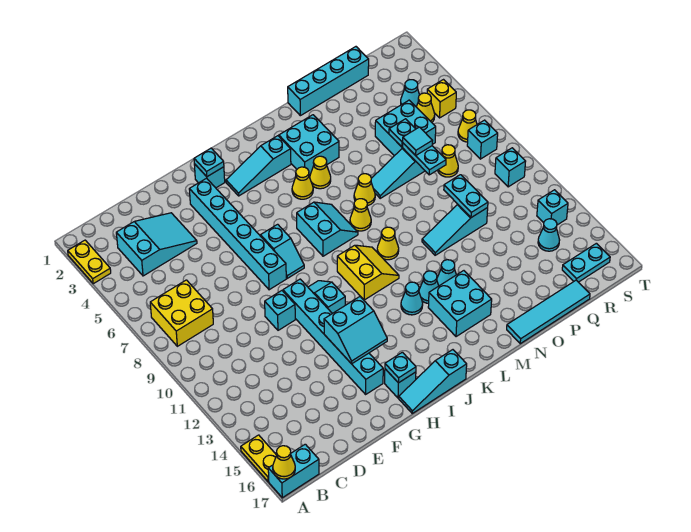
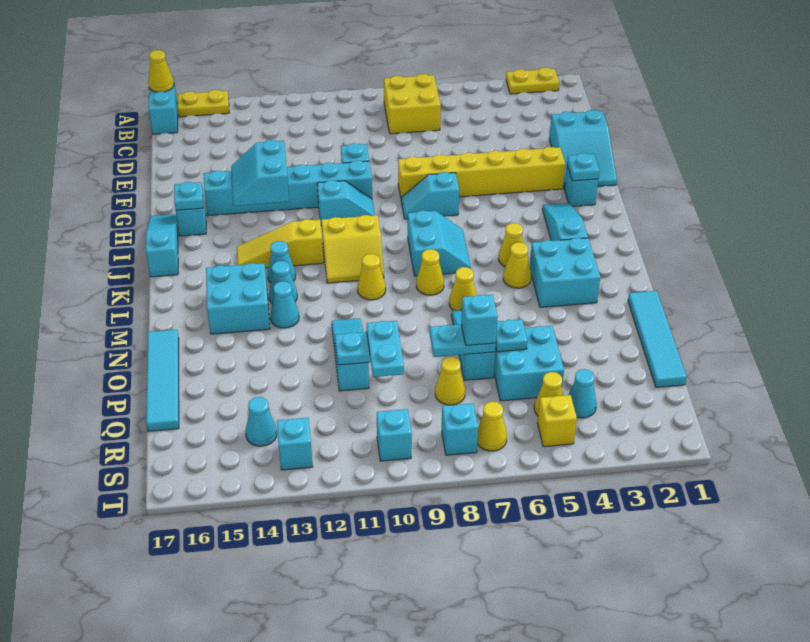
cyan slope C3:E4 level 1 top C -> cyan slope E1:G2 level 1 top E
cyan brick G3:G8 level 1 -> yellow brick G3:G8 level 1
cyan slope J7:K8 level 1 top J -> cyan slope J7:K8 level 1 top 8
none -> yellow slope J12:J14 level 1 top 12
cyan brick N1:Q1 level 1 -> cyan tile N1:Q1 level 1
cyan tile P7 level 3 -> cyan brick P7 level 3
cyan plate R16:S16 level 1 -> cyan plate P10:Q10 level 3

